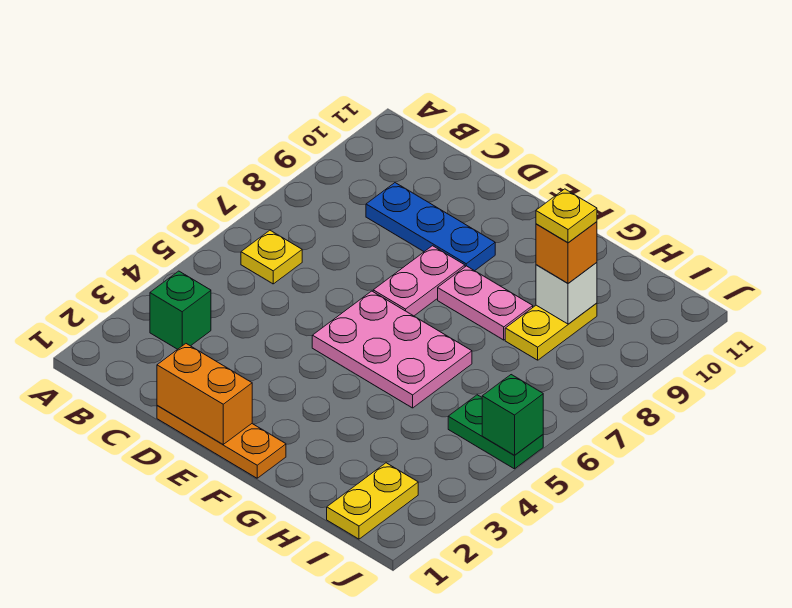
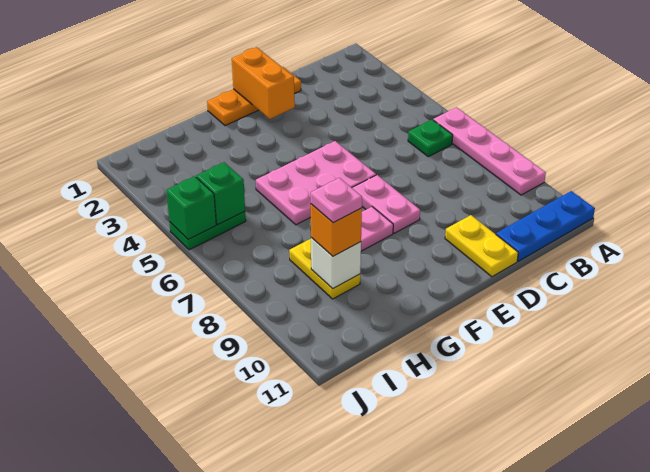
none -> pink plate A6:A9 level 1
green brick B3 level 1 -> green brick I5 level 2
yellow plate B6 level 1 -> green plate B6 level 1
blue plate C9:E9 level 1 -> blue plate A11:C11 level 1
orange brick D1:E1 level 2 -> orange brick E1:E2 level 2
yellow plate H9 level 4 -> pink plate H9 level 4
yellow plate I1:I2 level 1 -> yellow plate D10:D11 level 1

